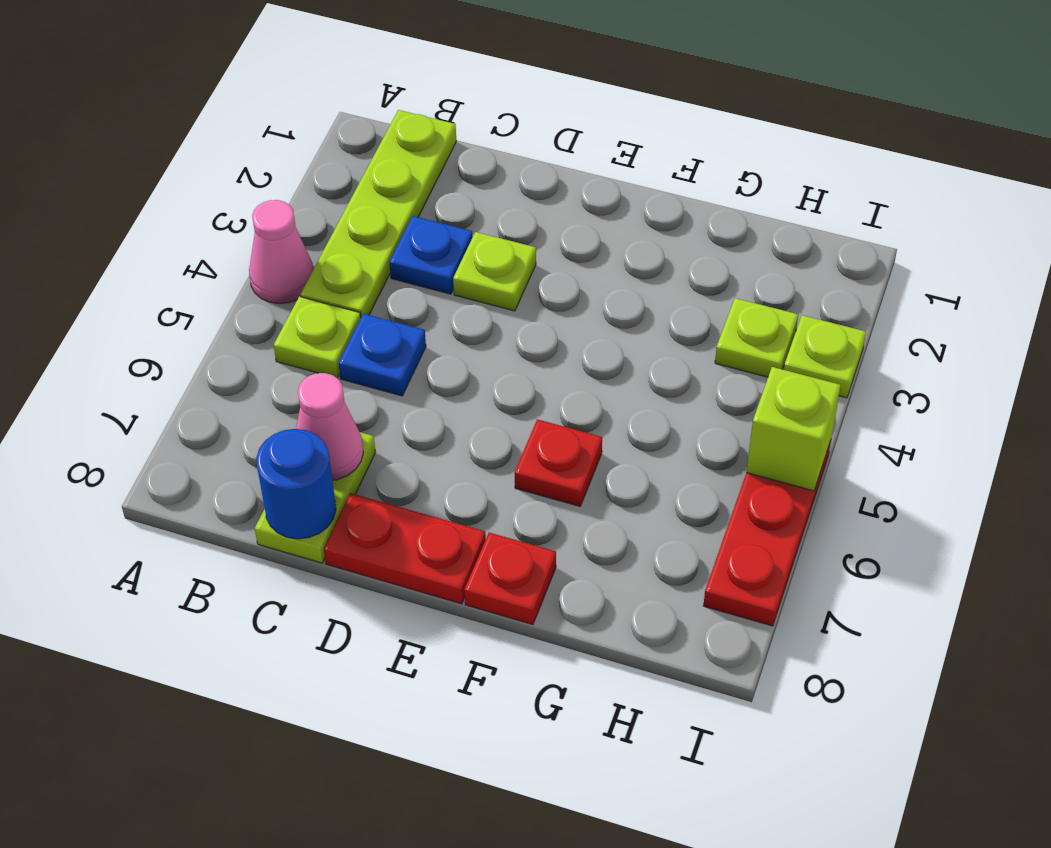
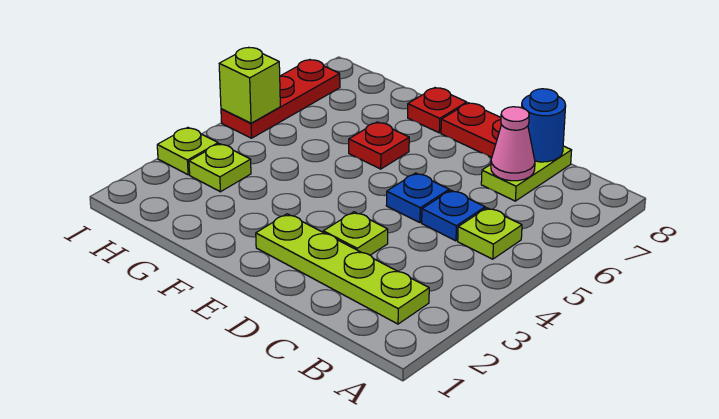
pink cone A4 level 1 -> none
lime plate B1:B4 level 1 -> lime plate B2:E2 level 1
blue plate C3 level 1 -> blue plate D5 level 1

